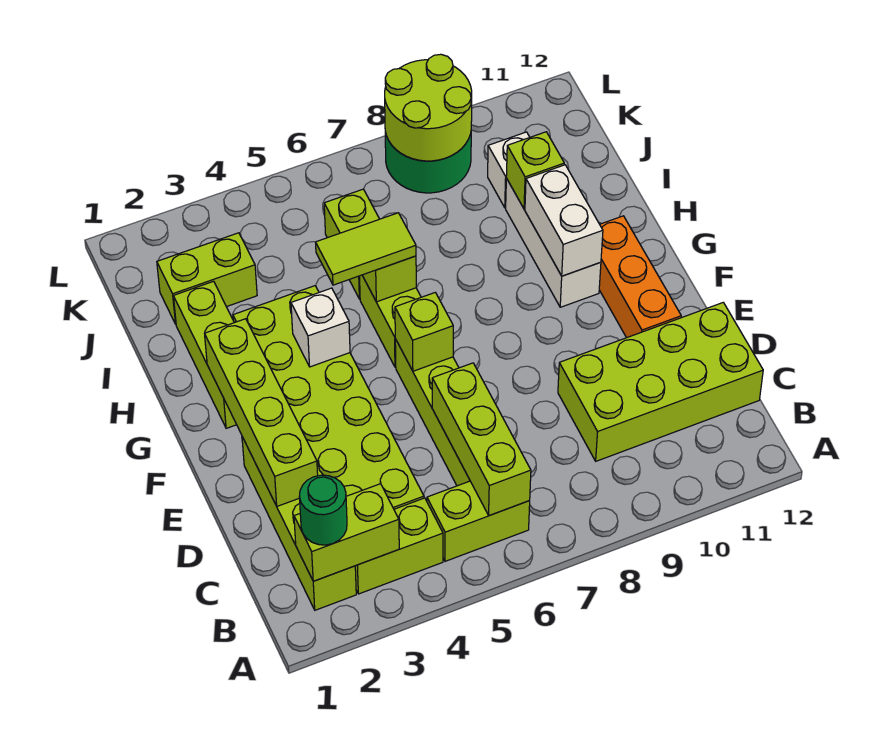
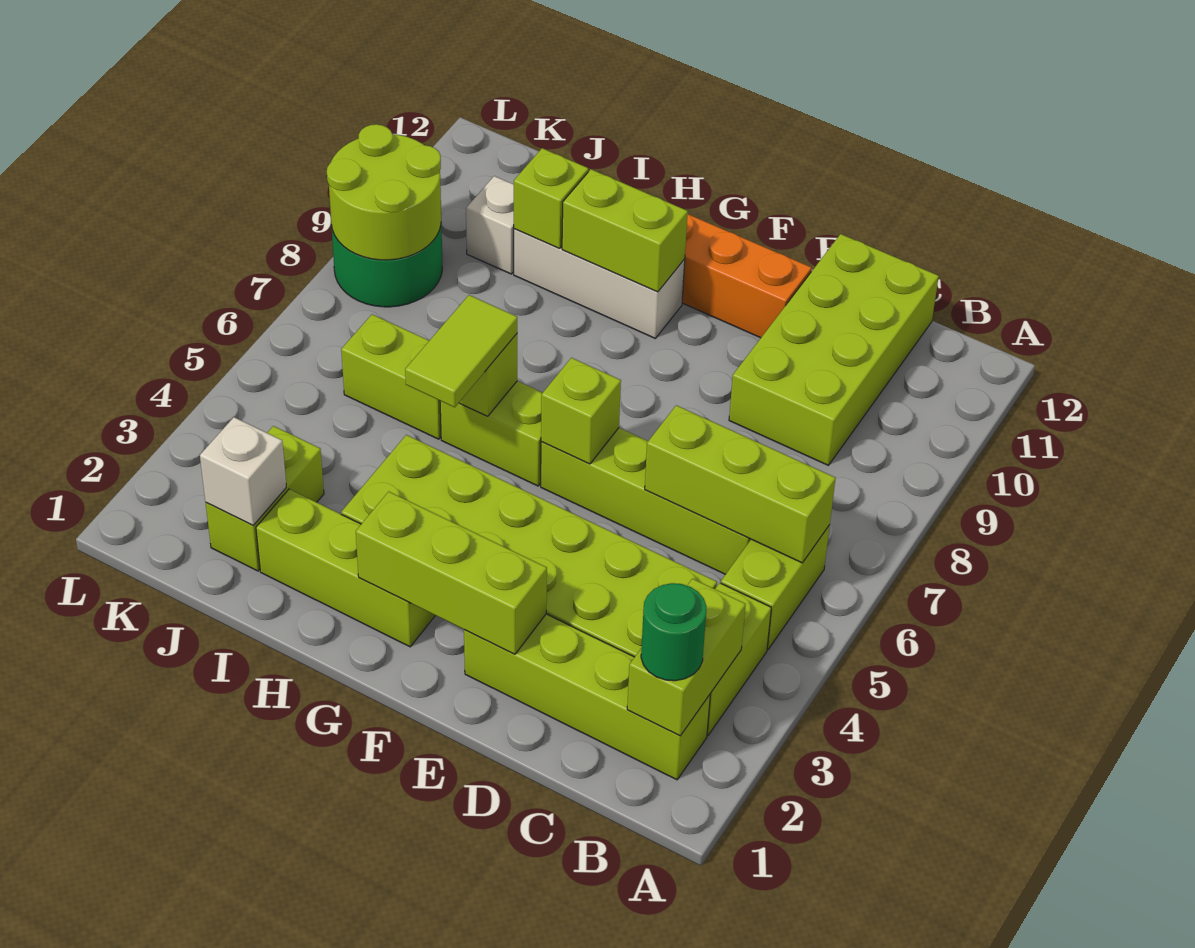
lime brick D2:G2 level 2 -> lime brick E2:G2 level 2
white brick G4 level 2 -> white brick J2 level 2
white brick G10:H10 level 2 -> lime brick G10:H10 level 2

